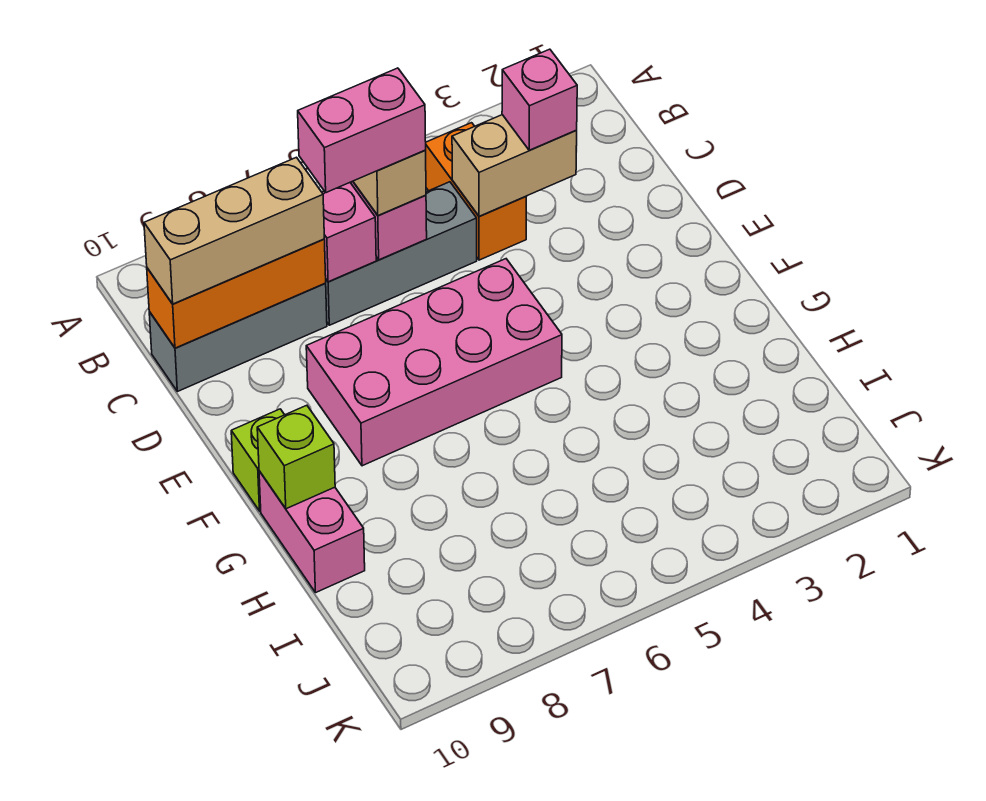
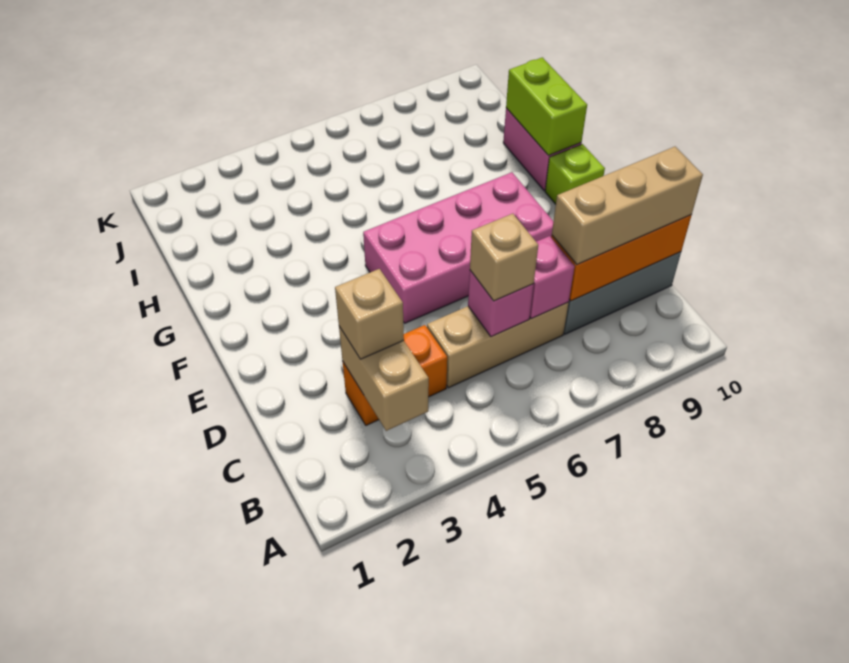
orange brick B4:C4 level 1 -> orange brick C3:C4 level 1
tan brick C3:C4 level 2 -> tan brick B3:C3 level 2
pink brick C3 level 3 -> tan brick C3 level 3
grey brick C5:C7 level 1 -> tan brick C5:C7 level 1
pink brick C6:C7 level 4 -> none
lime brick G10 level 2 -> lime brick G10:H10 level 2

